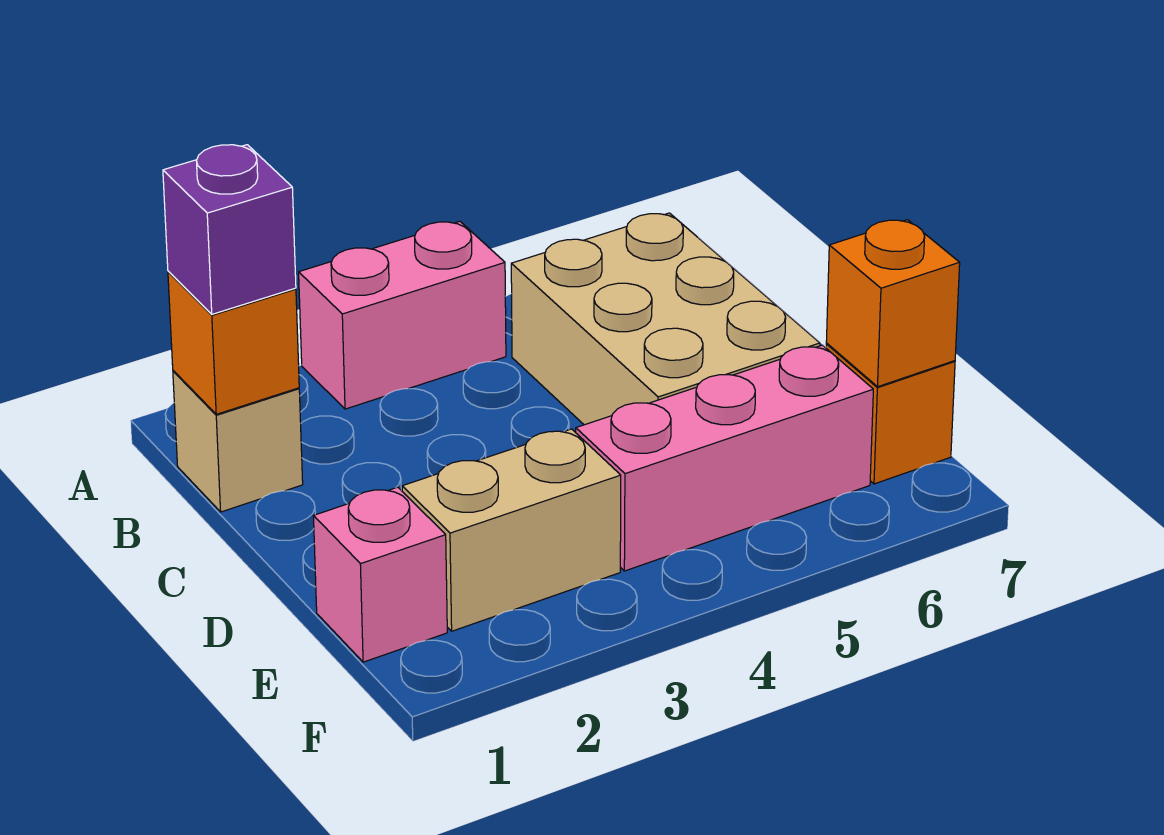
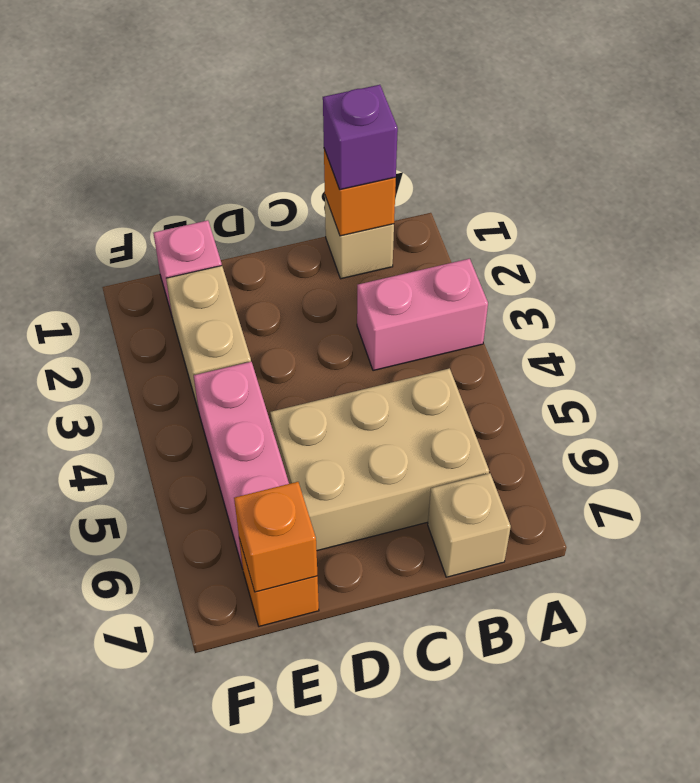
pink brick A3:A4 level 1 -> pink brick A3:B3 level 1
none -> tan brick B7 level 1

